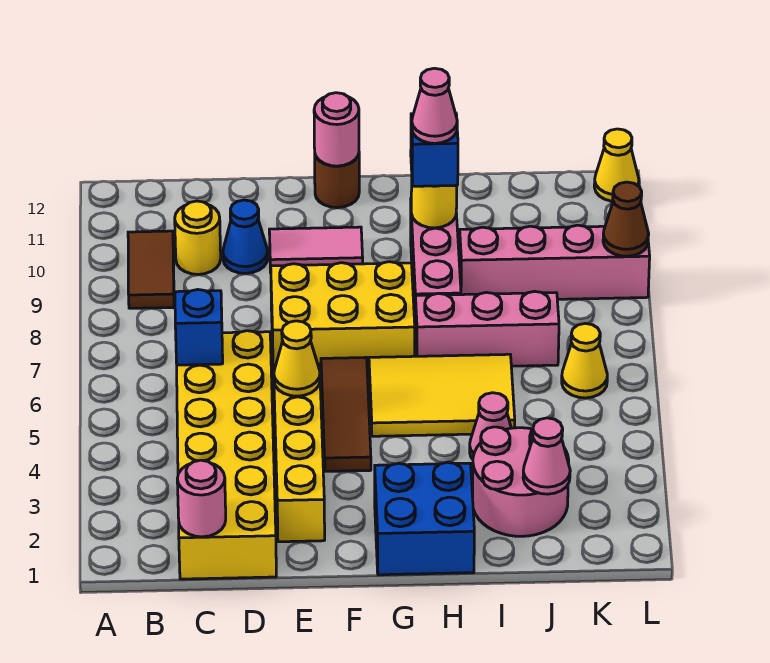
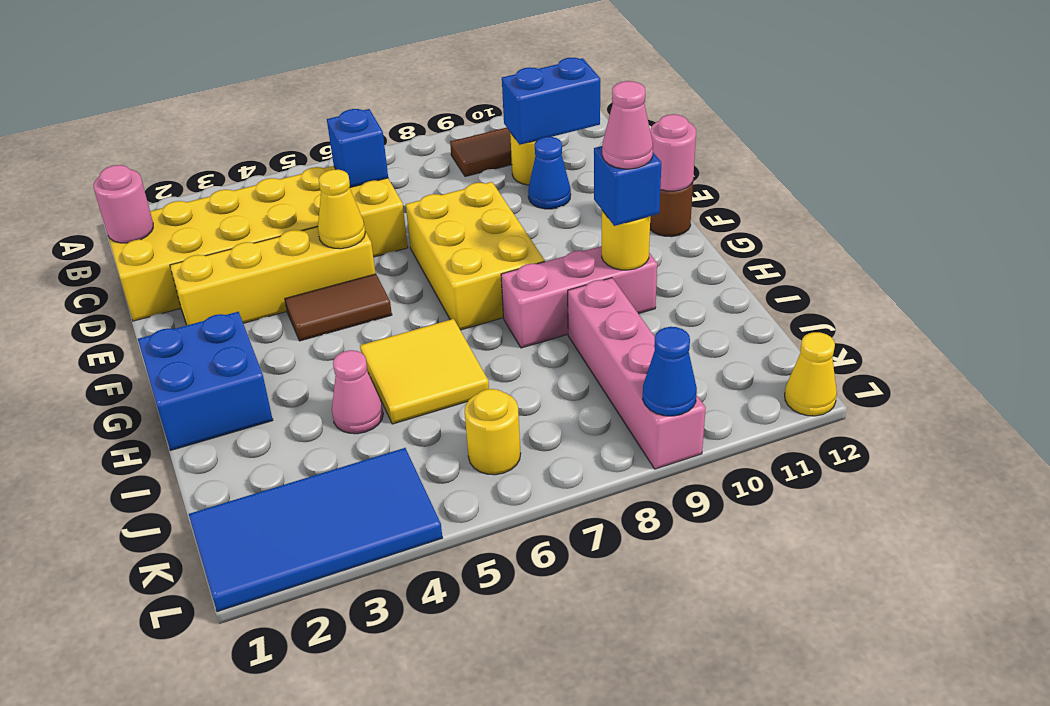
none -> blue brick C10:C11 level 2
pink tile E10:F10 level 1 -> none
brown tile F4:F6 level 1 -> brown tile F4:F5 level 1
yellow tile G5:I6 level 1 -> yellow tile H5:I6 level 1
pink brick H7:J7 level 1 -> none
pink round brick I2:J3 level 1 -> none
pink cone J2 level 2 -> none
none -> blue tile K1:L4 level 1
yellow cone K6 level 1 -> yellow round brick K6 level 1
brown cone L9 level 2 -> blue cone L9 level 2

